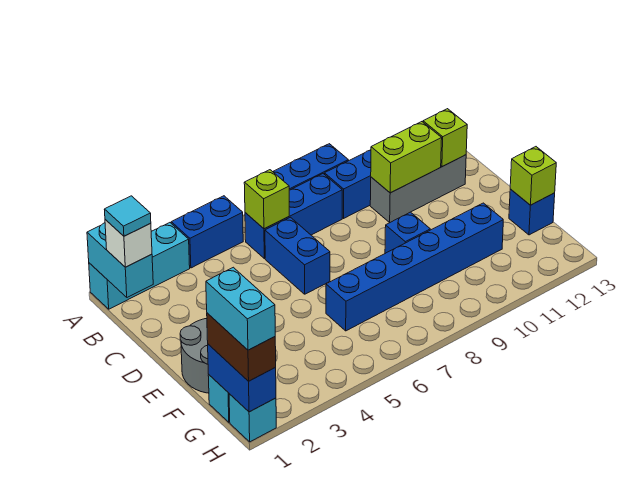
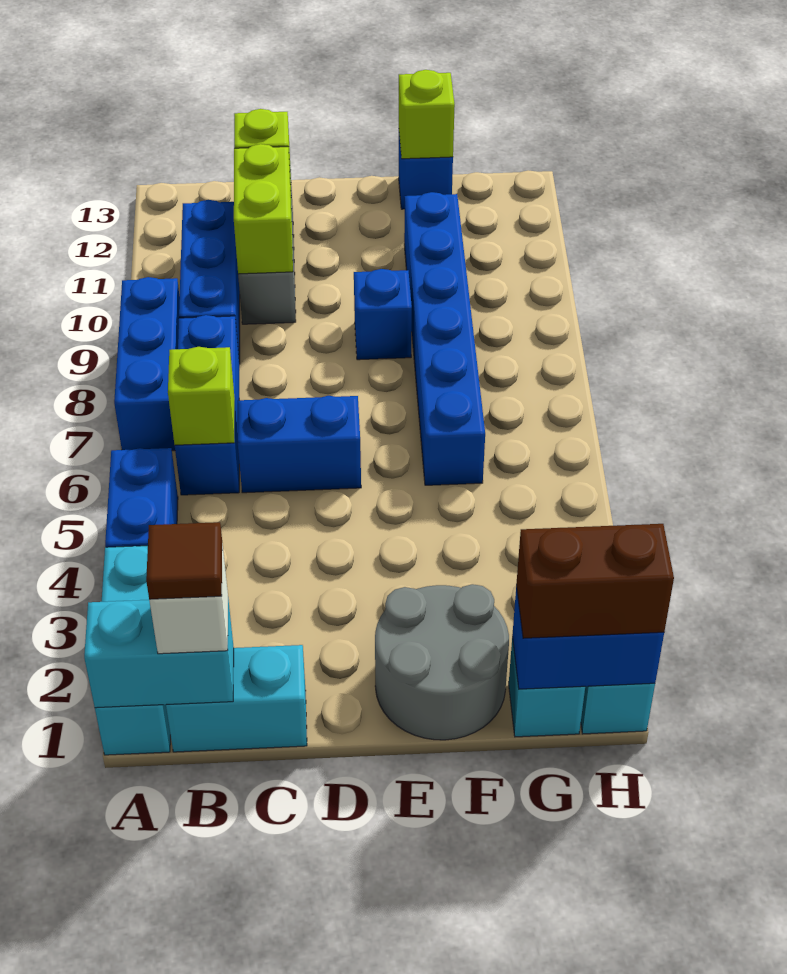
cyan tile B1 level 4 -> brown tile B1 level 4
cyan brick G1:H1 level 4 -> cyan brick B1:C1 level 1

